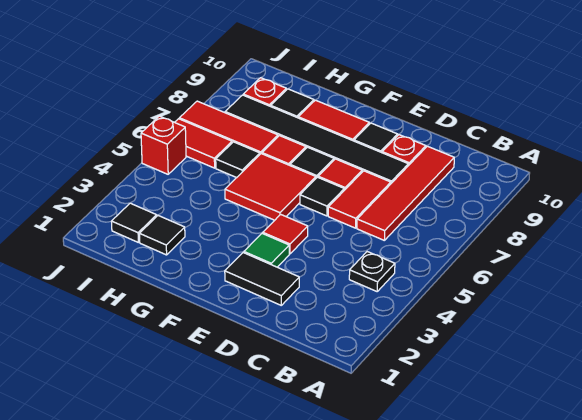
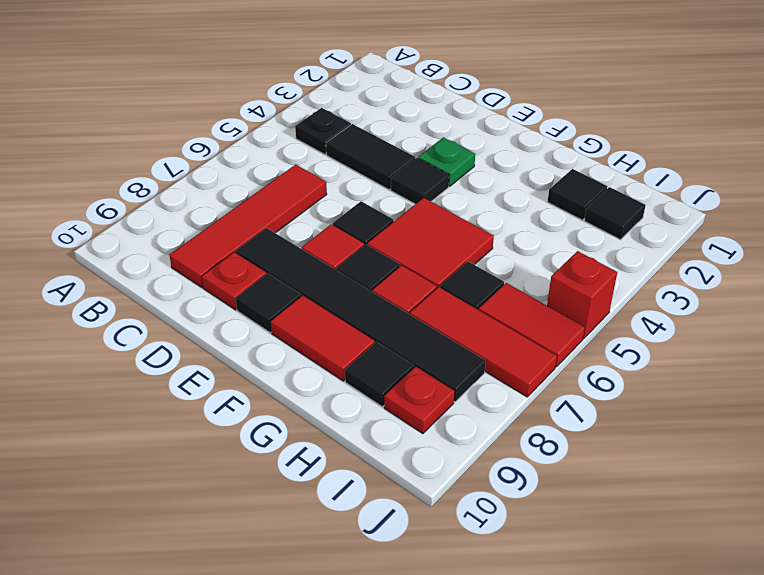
black tile D2:E2 level 1 -> black tile C4:D4 level 1
red tile D6:D7 level 1 -> none
green tile E3 level 1 -> green plate E3 level 1
red tile E4 level 1 -> black tile E4 level 1

